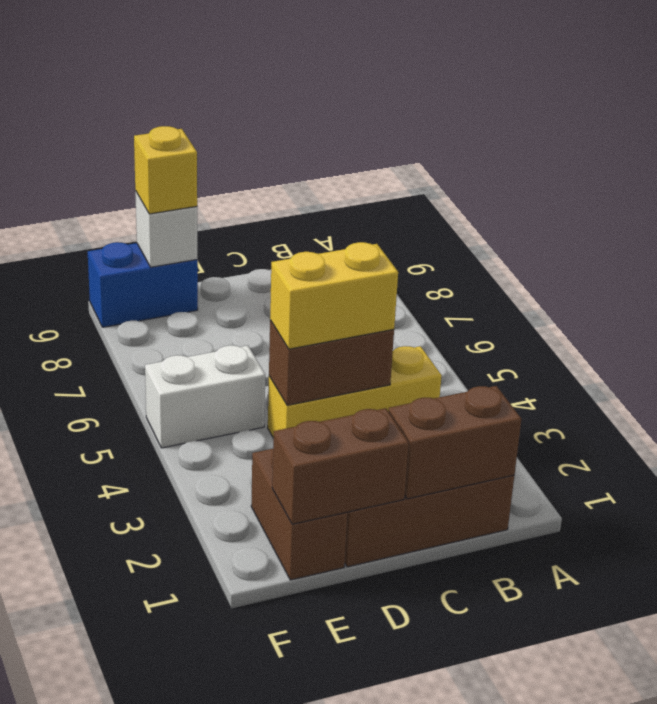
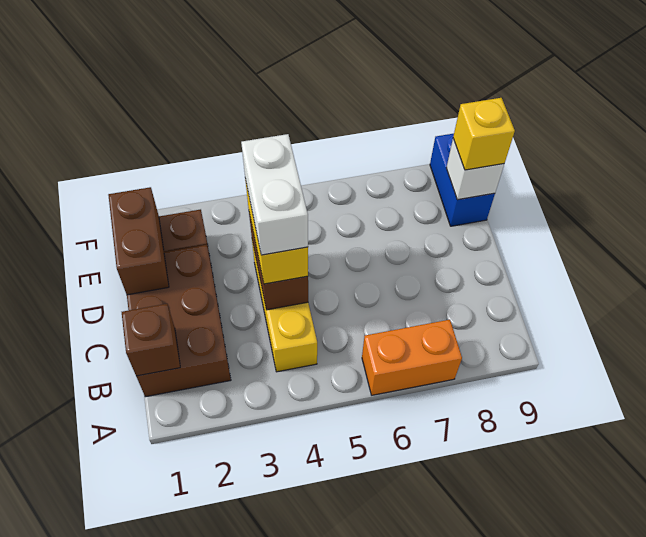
none -> orange brick A6:A7 level 1
brown brick B1:C1 level 2 -> brown brick B1 level 2
white brick E5:F5 level 1 -> white brick C4:D4 level 4

